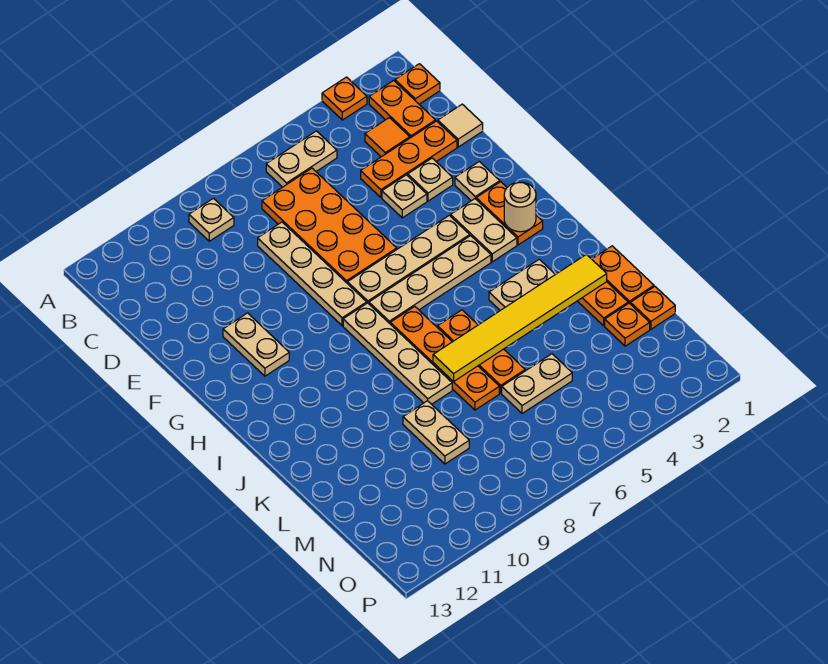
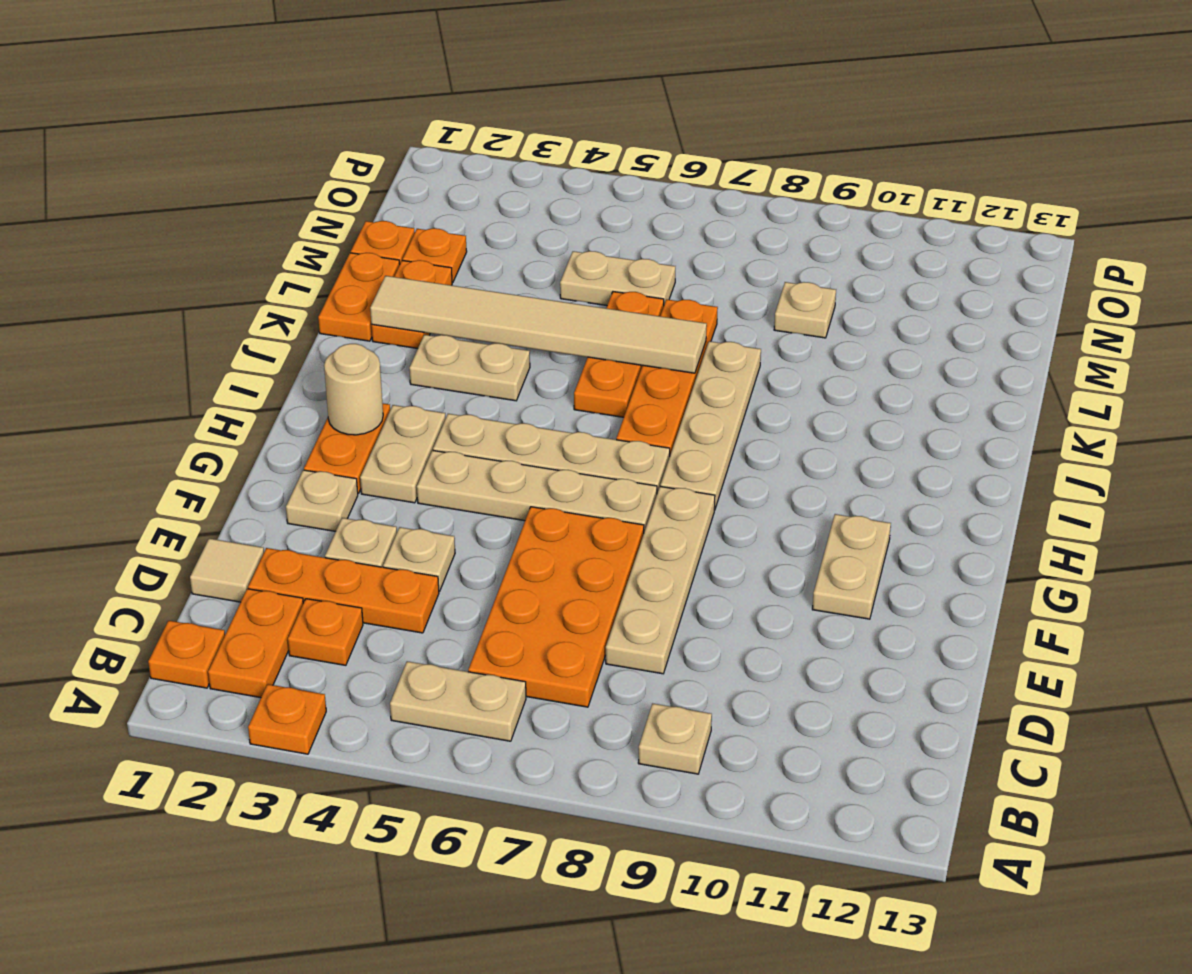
orange tile C3 level 1 -> orange plate C3 level 1
yellow tile K2:K7 level 2 -> tan tile K2:K7 level 2
tan plate L9:M9 level 1 -> tan plate M9 level 1

